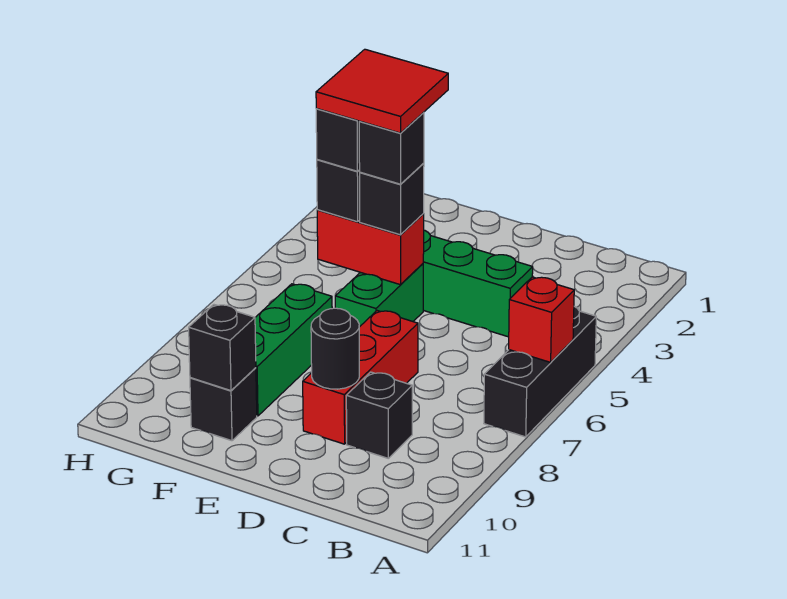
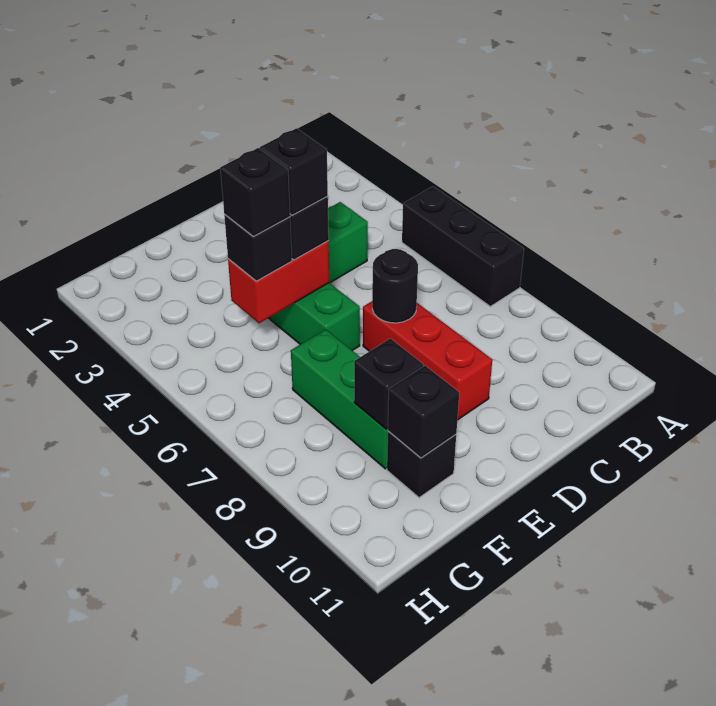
red brick A6 level 2 -> none
black brick C9 level 1 -> black brick F9 level 2
black round brick D9 level 2 -> black round brick D7 level 2
red tile E4:F5 level 5 -> none

